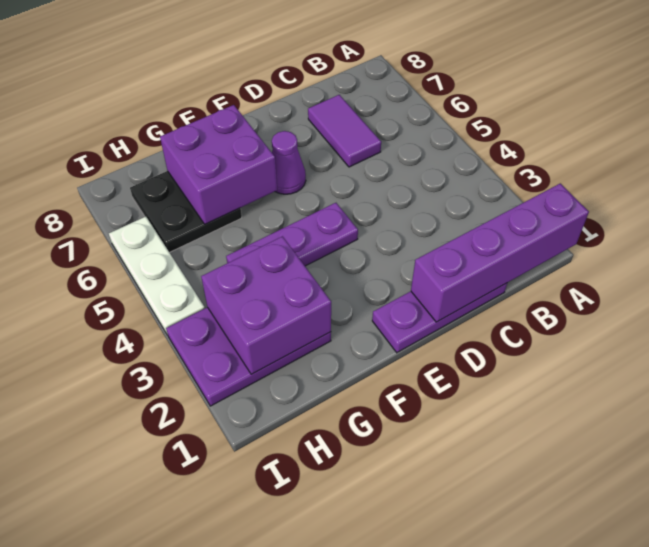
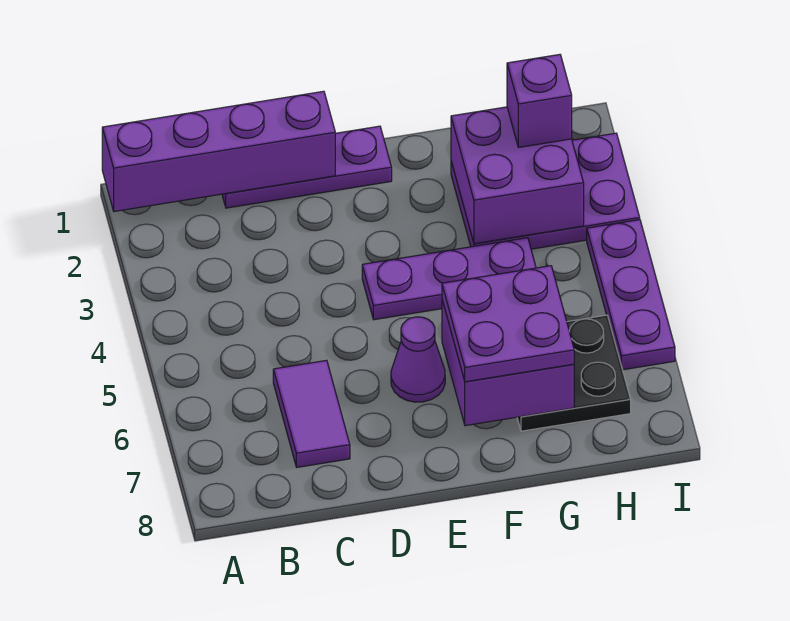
none -> purple plate F6:G7 level 3
none -> purple brick H2 level 3
white plate I4:I6 level 1 -> purple plate I4:I6 level 1

